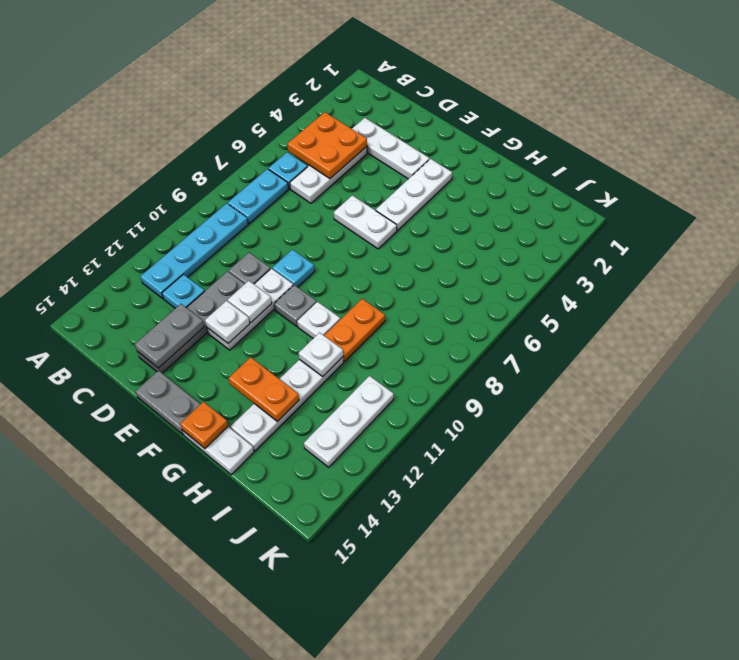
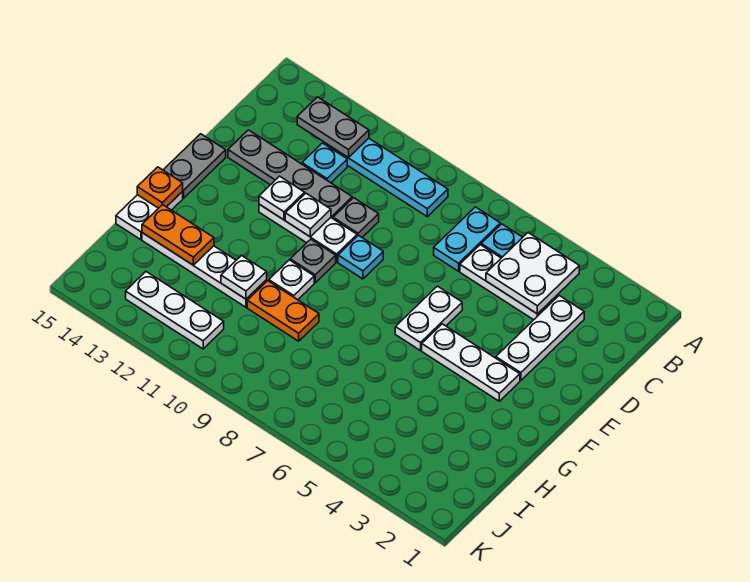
orange plate B4:C5 level 2 -> white plate B4:C5 level 2
cyan plate B7:B8 level 1 -> cyan plate B7:C7 level 1
grey plate D13:D14 level 2 -> grey plate B12:B13 level 2
orange plate G13:H13 level 2 -> orange plate H13:H14 level 2

